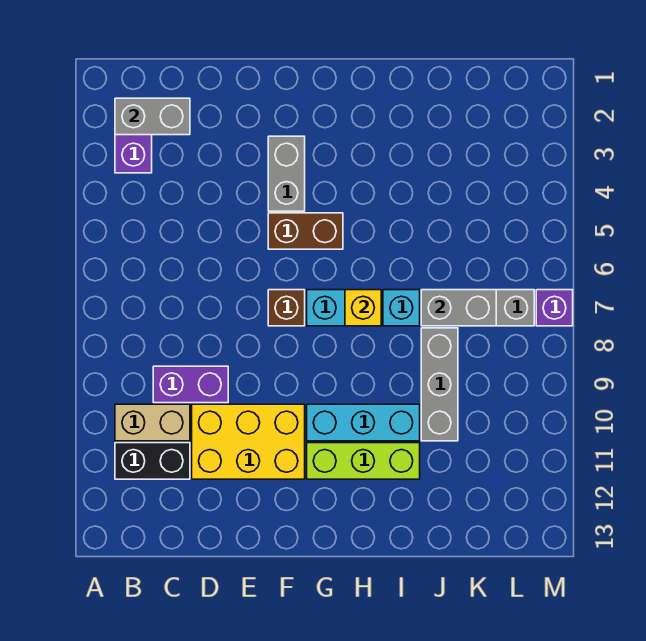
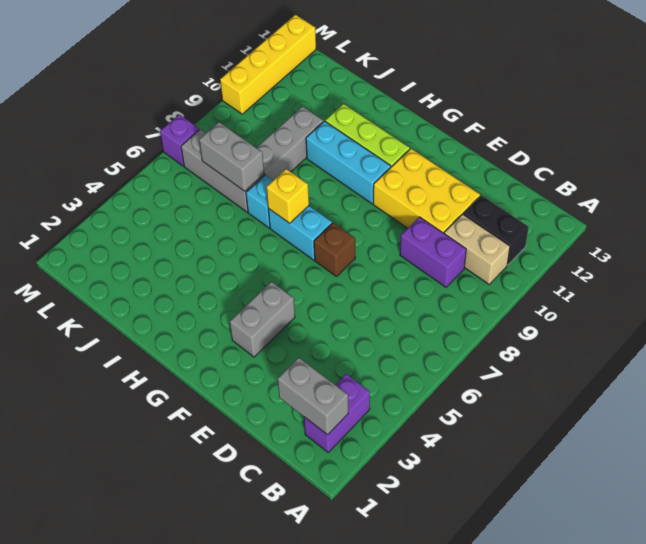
brown brick F5:G5 level 1 -> none
none -> yellow brick M10:M13 level 1

